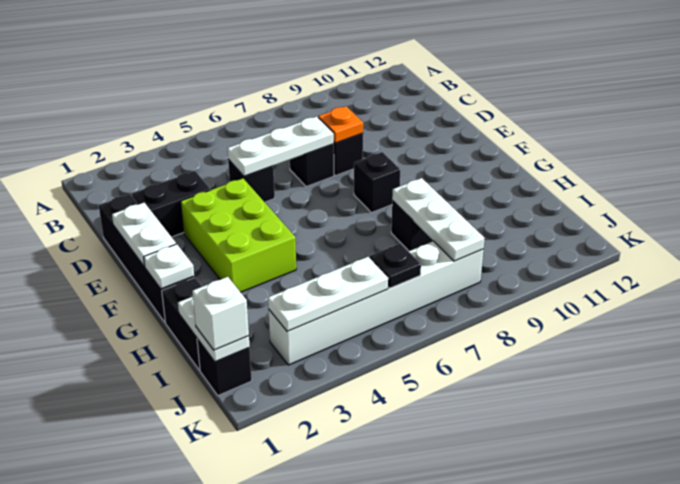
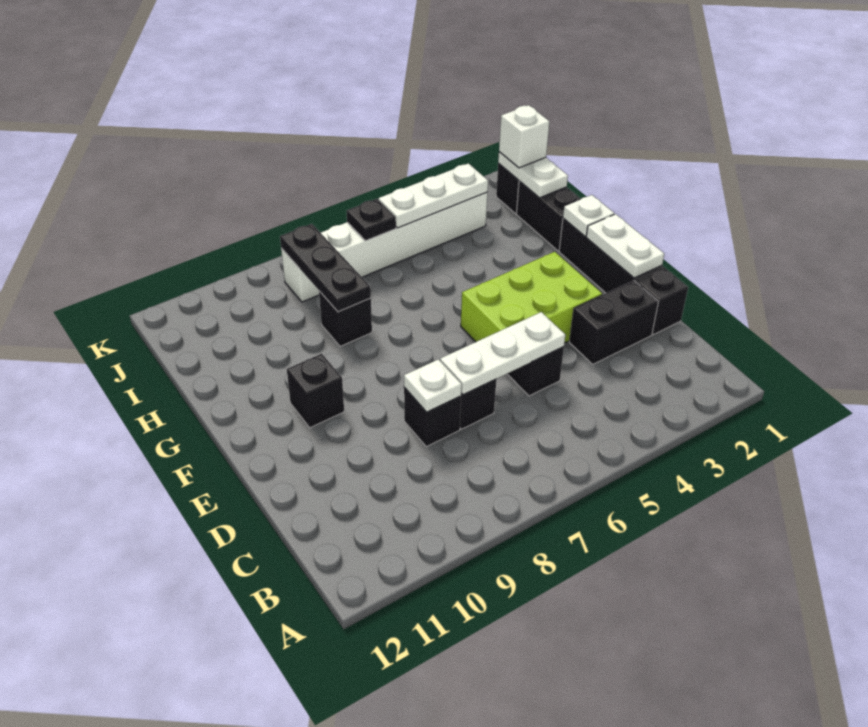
orange plate D8 level 2 -> white plate D8 level 2
lime brick E3:G4 level 1 -> lime brick E3:F5 level 1
black brick F8 level 1 -> black brick F10 level 1
white plate H8:J8 level 2 -> black plate H8:J8 level 2

